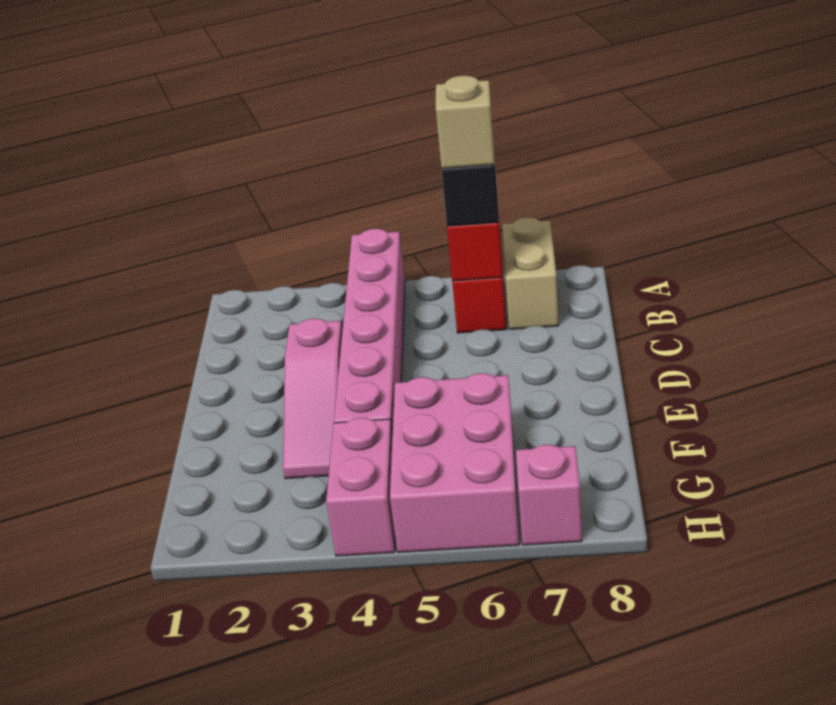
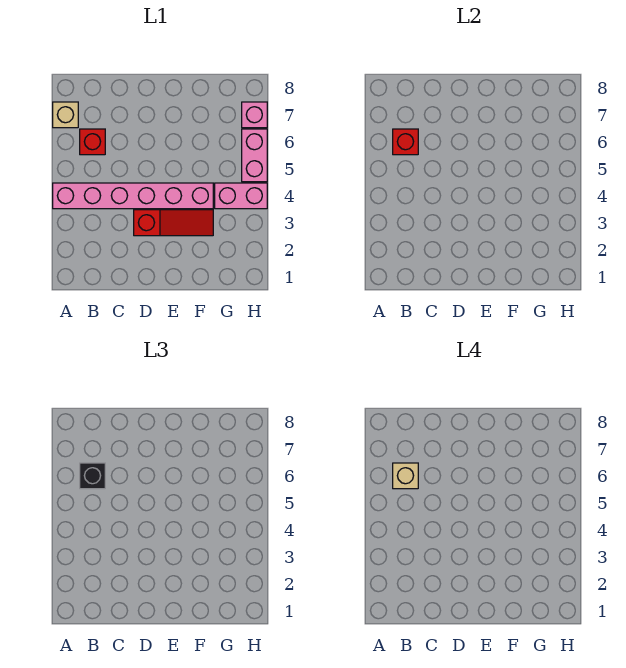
tan brick A7:B7 level 1 -> tan brick A7 level 1
pink slope D3:F3 level 1 top D -> red slope D3:F3 level 1 top D
pink brick F5:H6 level 1 -> pink brick H5:H6 level 1

